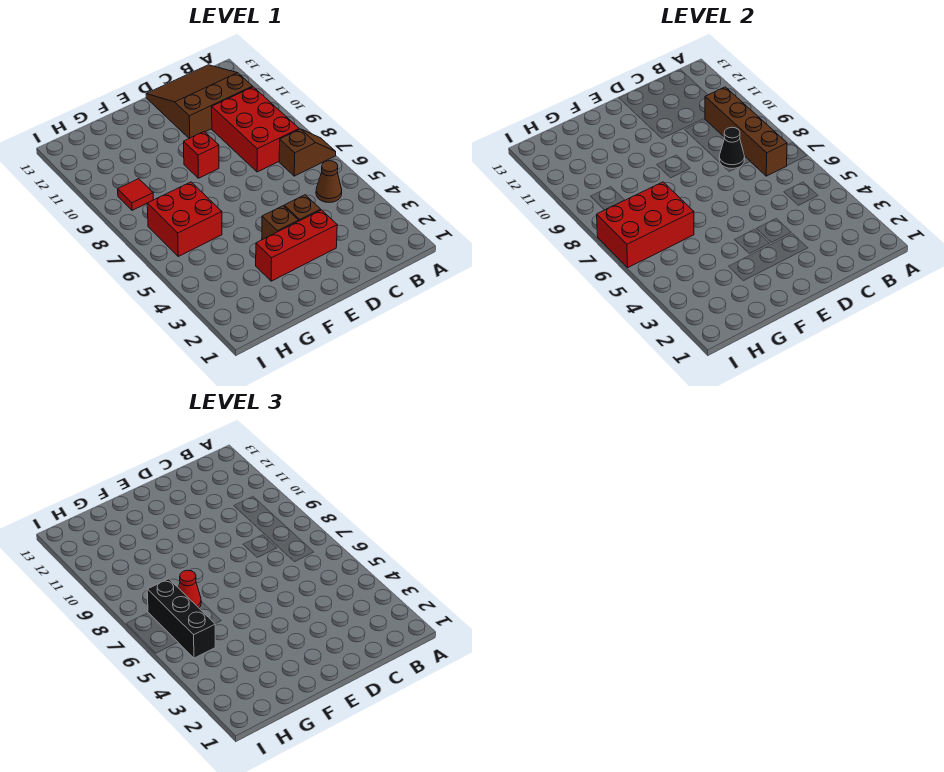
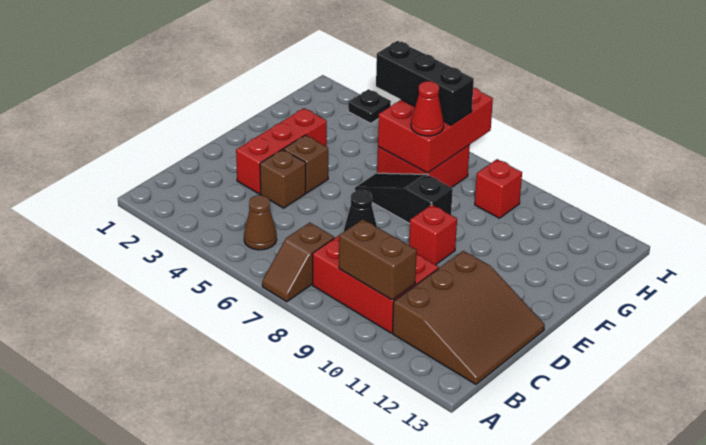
brown brick B7:B10 level 2 -> brown brick B9:B10 level 2
none -> black slope F6:F8 level 1 top 8
red tile H9 level 1 -> red brick H9 level 1
none -> black plate I3 level 1

